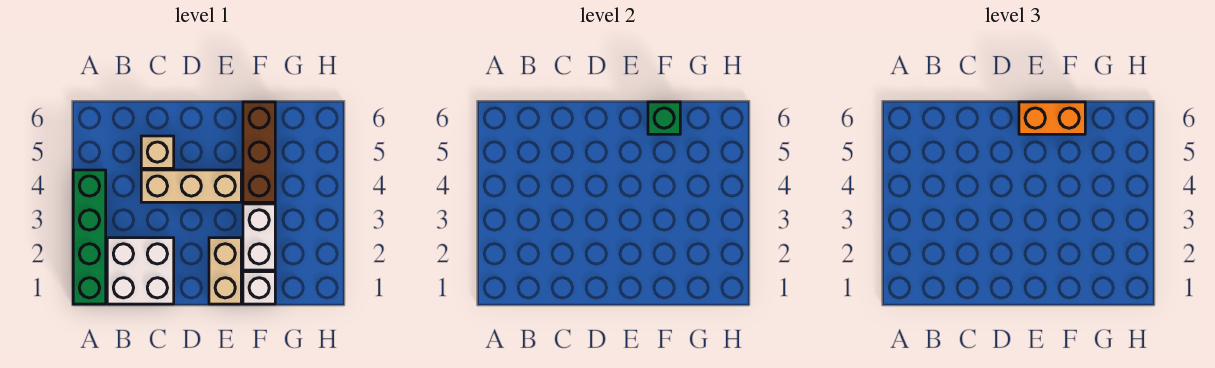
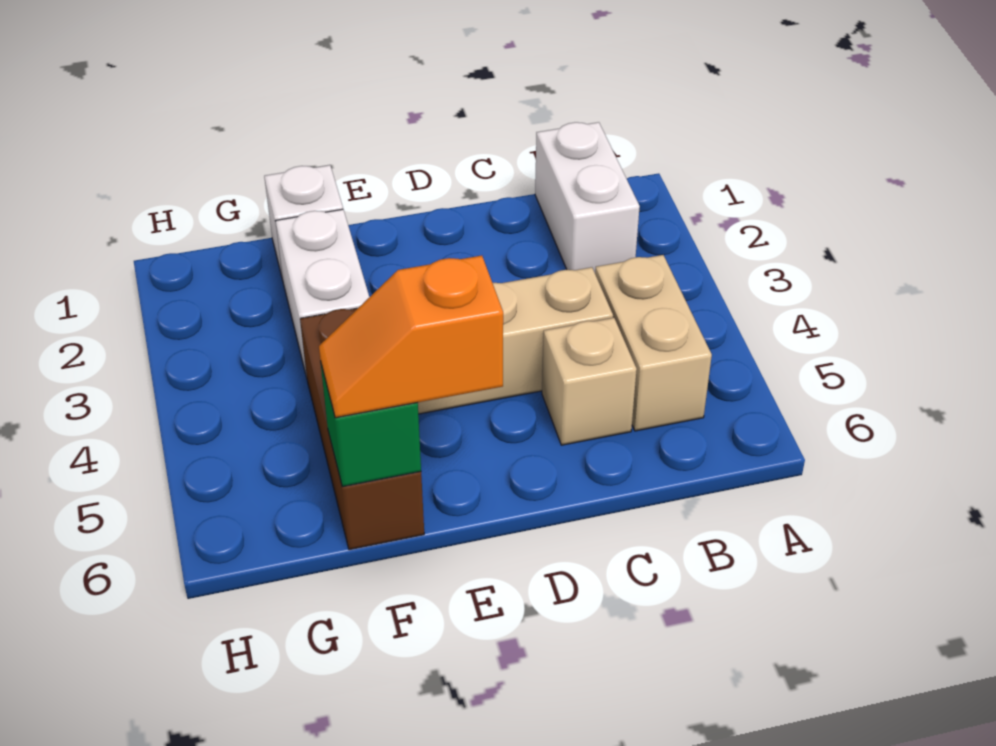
green brick A1:A4 level 1 -> none
white brick B1:C2 level 1 -> white brick B1:B2 level 1
tan brick E1:E2 level 1 -> tan brick B4:B5 level 1
orange brick E6:F6 level 3 -> orange slope E6:F6 level 3 top E

